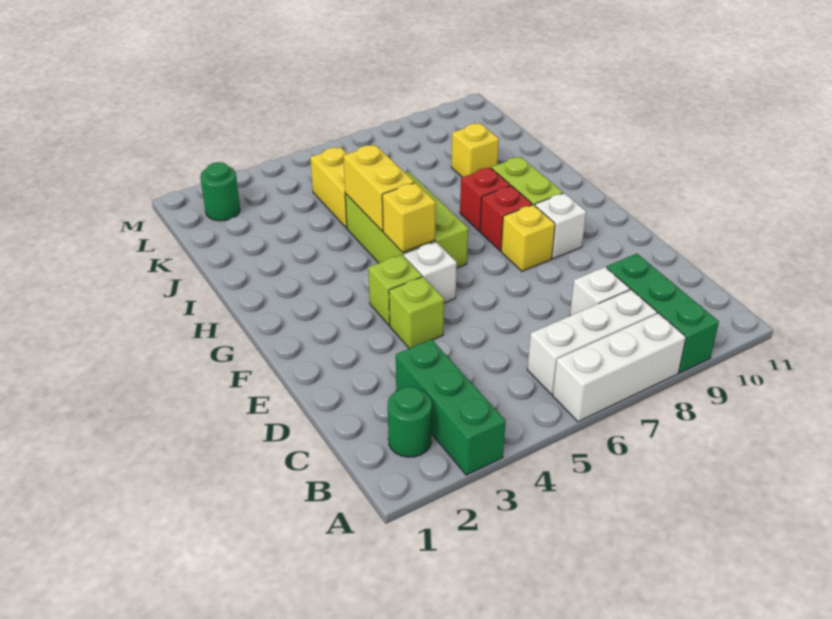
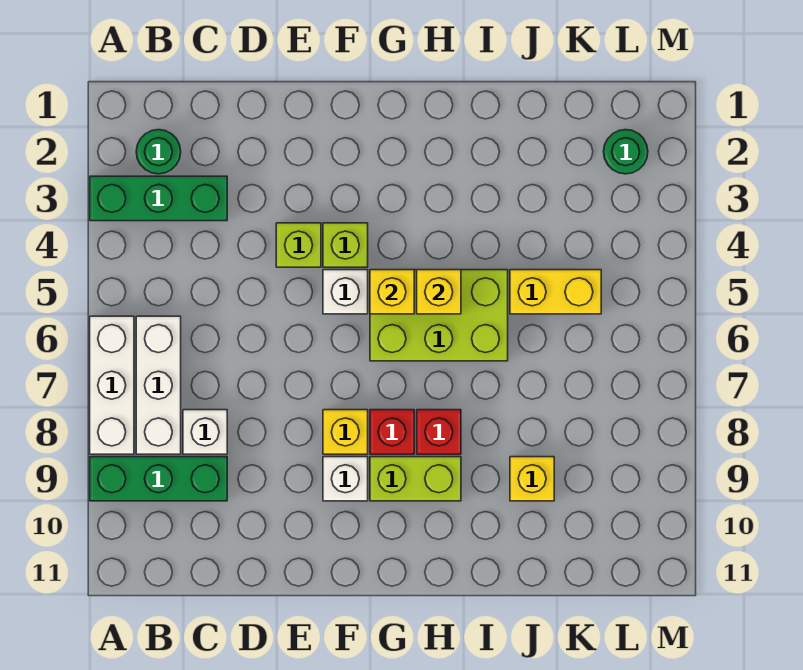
yellow brick H5:I5 level 2 -> yellow brick H5 level 2

